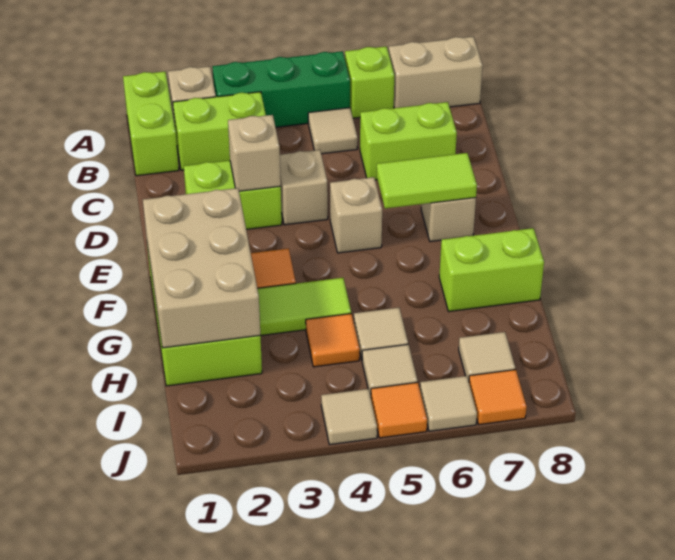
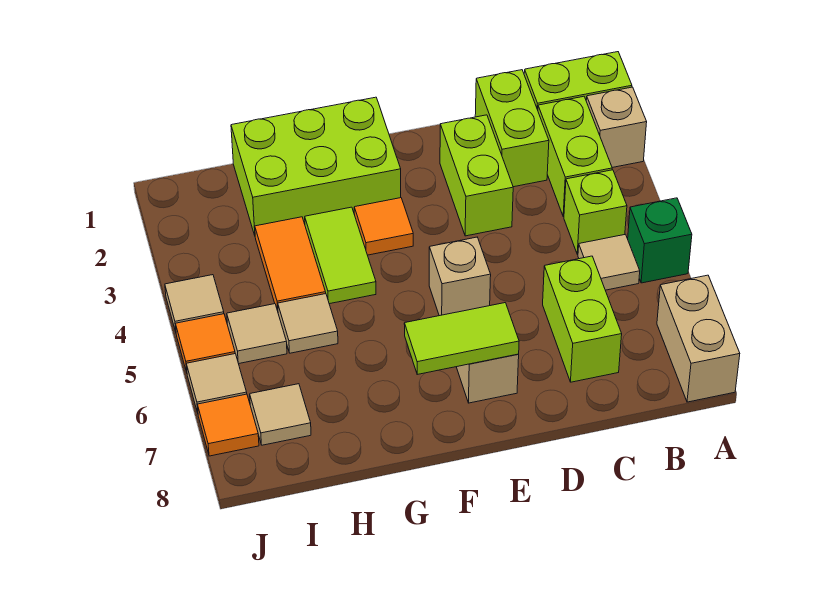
green brick A3:A5 level 1 -> green brick A5 level 1
lime brick A6 level 1 -> lime brick B4 level 1
tan brick D3 level 2 -> none
tan brick D4 level 1 -> none
lime tile E6:E7 level 2 -> lime tile E7:F7 level 2
tan brick F1:H2 level 2 -> none
lime brick G7:G8 level 1 -> lime brick C1:C2 level 1
orange tile H4 level 1 -> orange tile H3:H4 level 1

